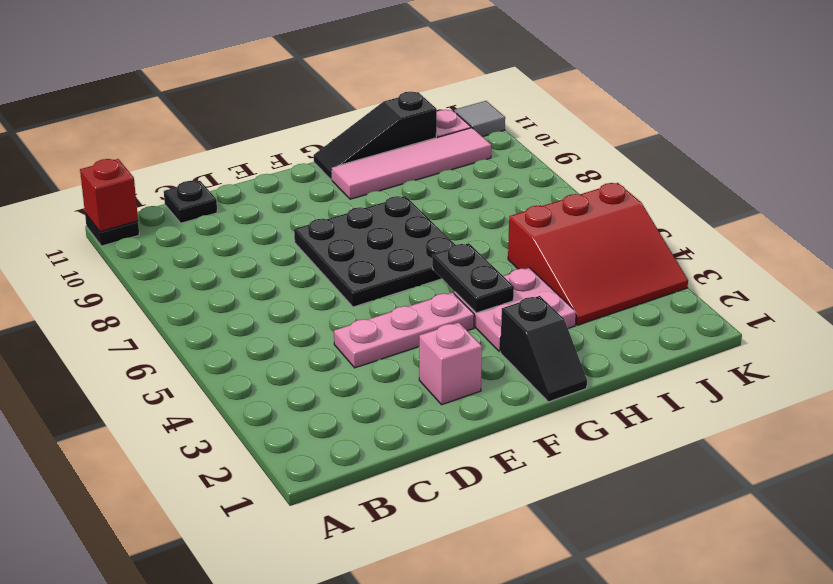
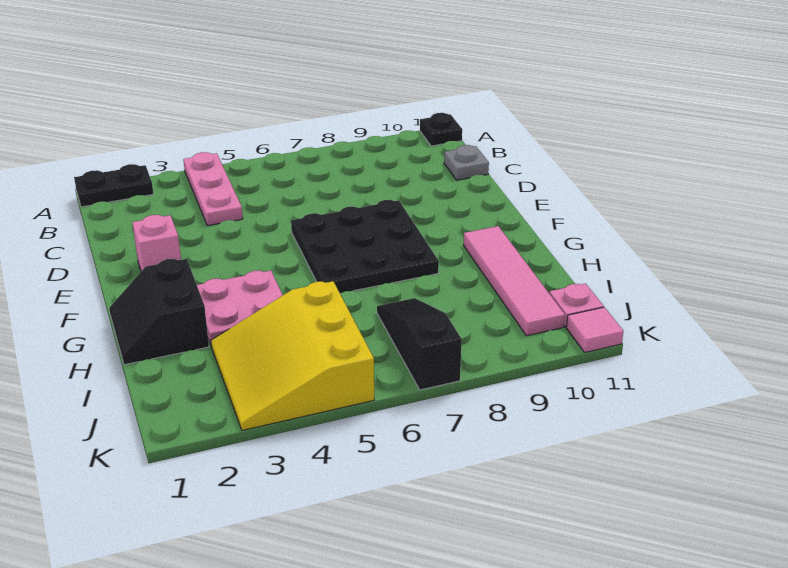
red brick A11 level 2 -> none
black plate C11 level 1 -> grey plate C11 level 1
pink plate D4:F4 level 1 -> pink plate A4:C4 level 1
black slope G1:G2 level 1 top 2 -> black slope G1:H2 level 1 top 2
black plate G4:G5 level 2 -> black plate A1:A2 level 1
black slope G11:I11 level 1 top I -> black slope I7:K7 level 1 top K
red slope I3:K5 level 1 top 5 -> yellow slope I3:K5 level 1 top 5
grey tile K11 level 1 -> pink tile K11 level 1

